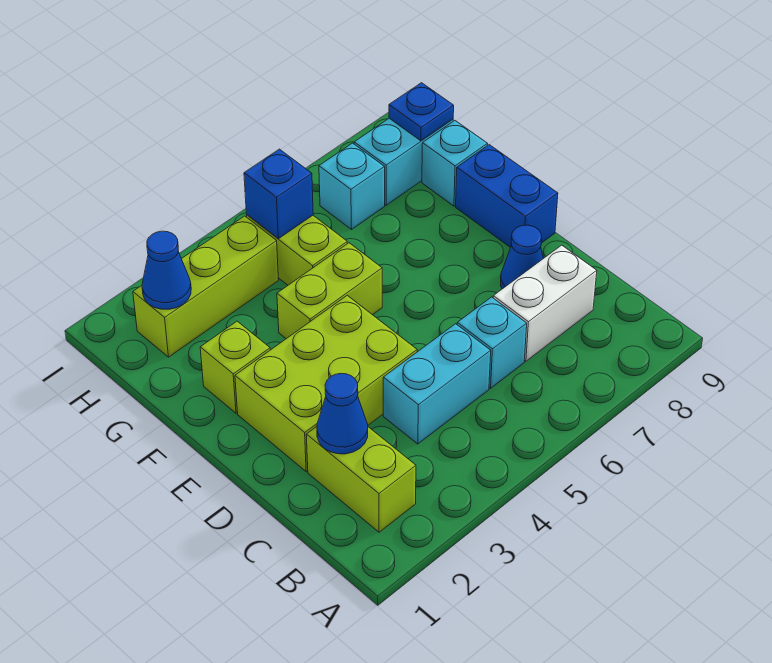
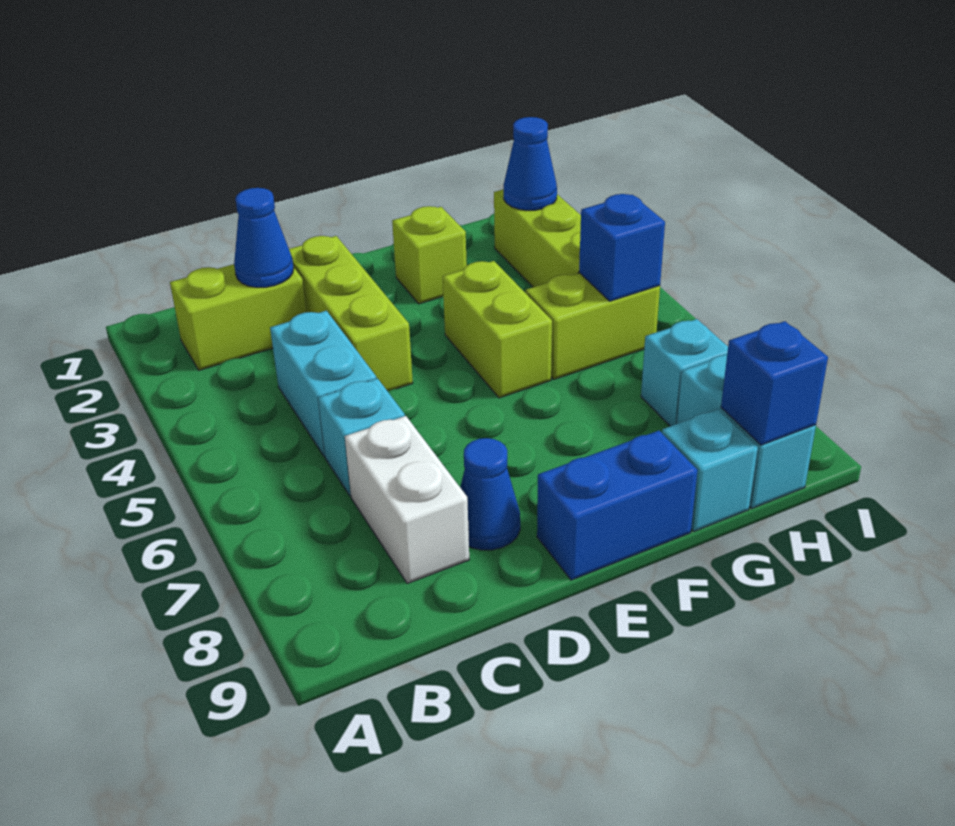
lime brick D2:E4 level 1 -> lime brick D2:D4 level 1
blue plate H9 level 2 -> blue brick H9 level 2

